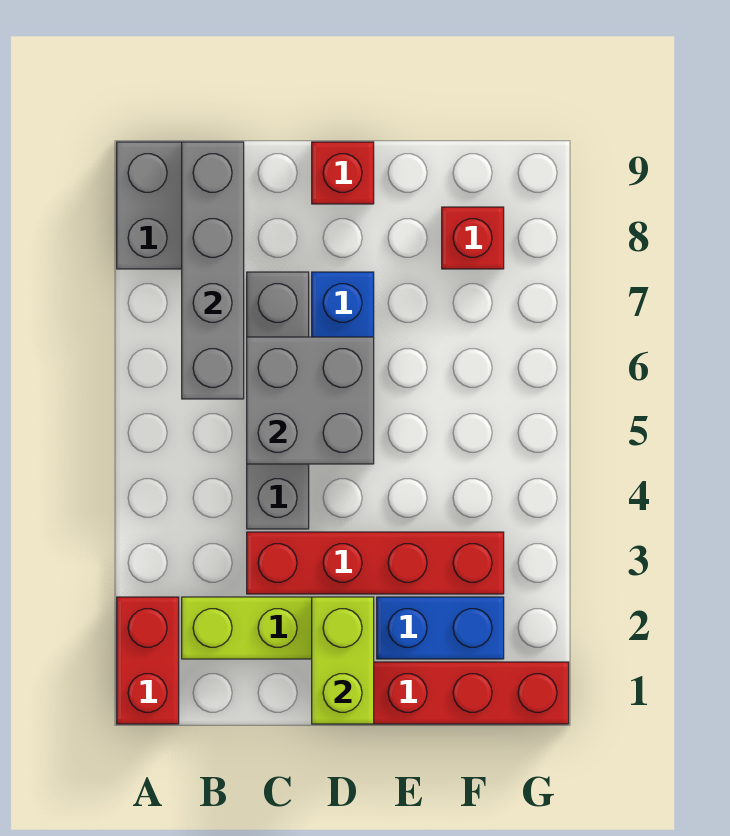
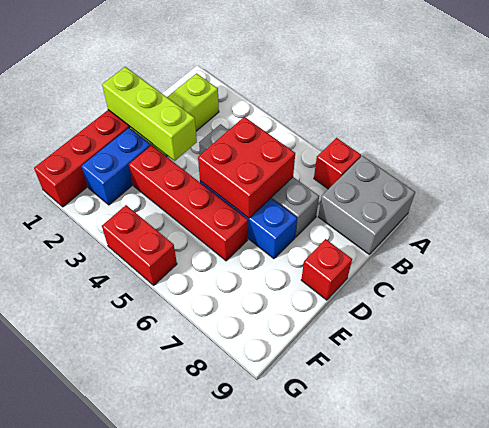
red brick A1:A2 level 1 -> red brick G4:G5 level 1
grey brick B6:B9 level 2 -> none
red brick C3:F3 level 1 -> red brick E3:E6 level 1
grey brick C5:D6 level 2 -> red brick C5:D6 level 2
lime brick D1:D2 level 2 -> lime brick D1:D3 level 2
red brick F8 level 1 -> red brick A7 level 1

